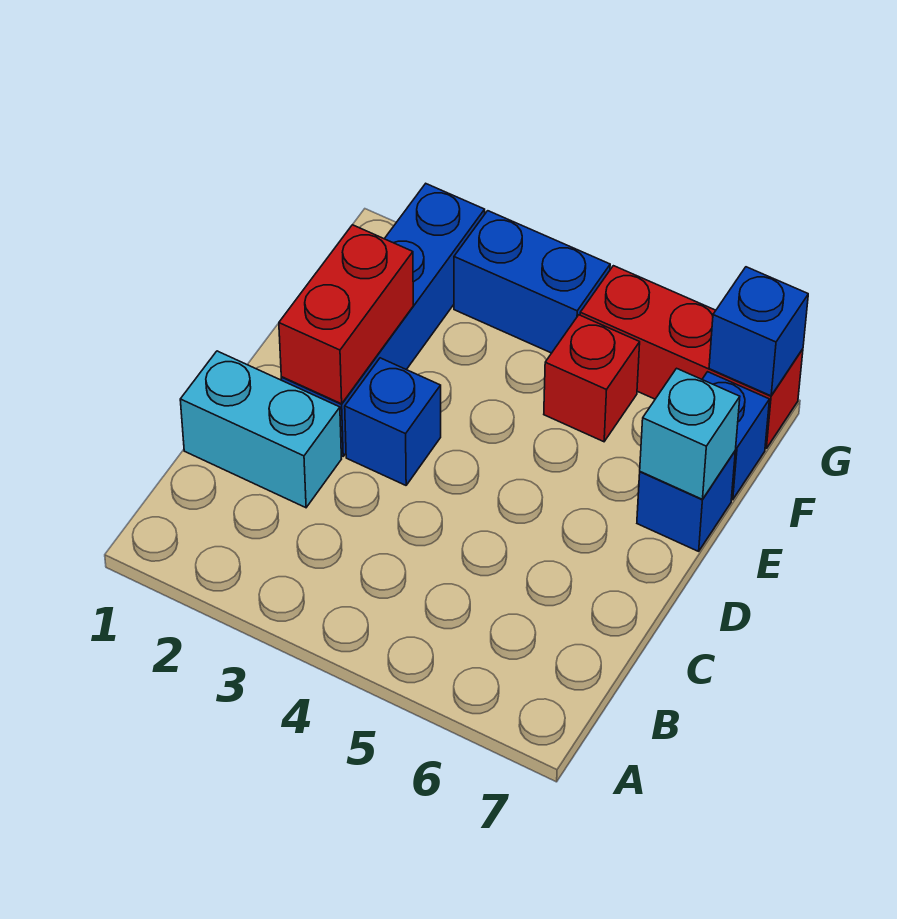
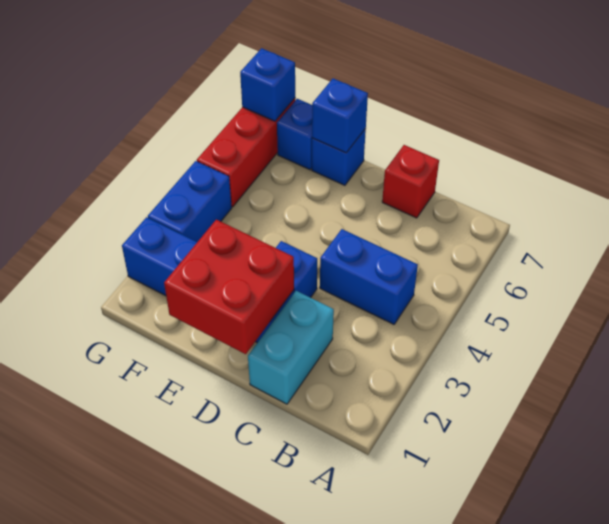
none -> blue brick B4:C4 level 1
red brick D2:E2 level 2 -> red brick D1:E2 level 2
cyan brick E7 level 2 -> blue brick E7 level 2
red brick F5 level 1 -> red brick C7 level 1

